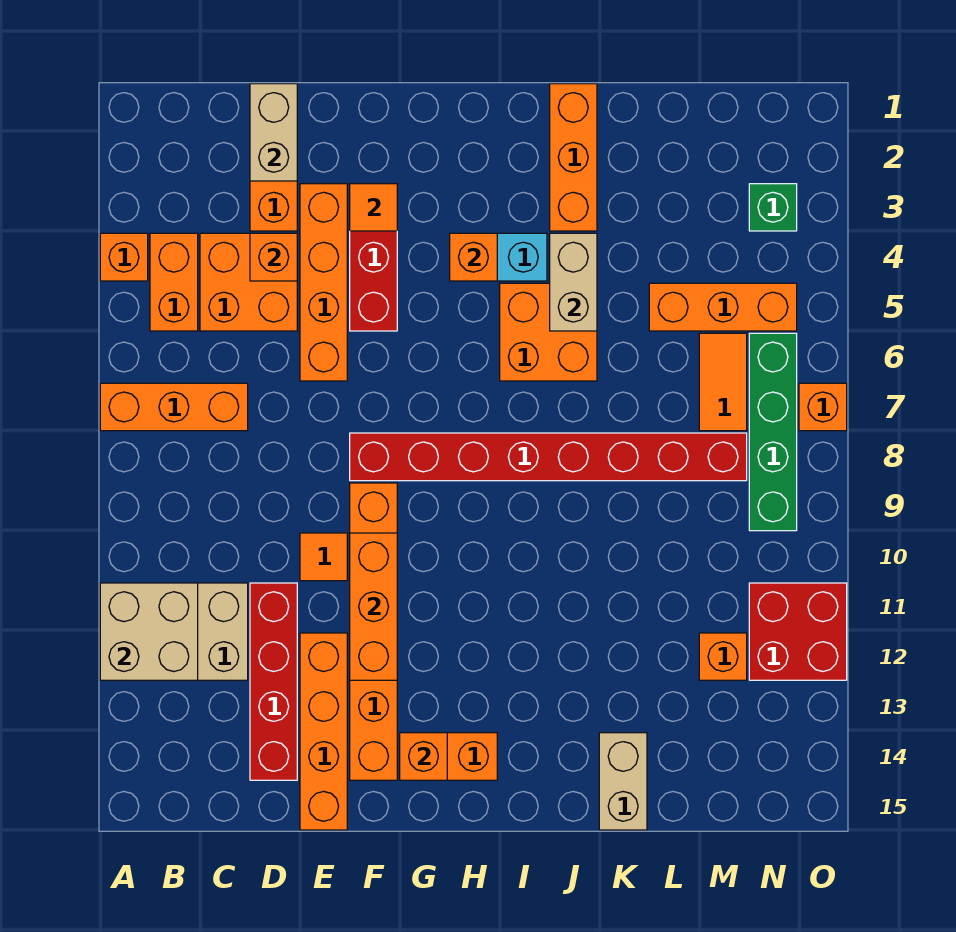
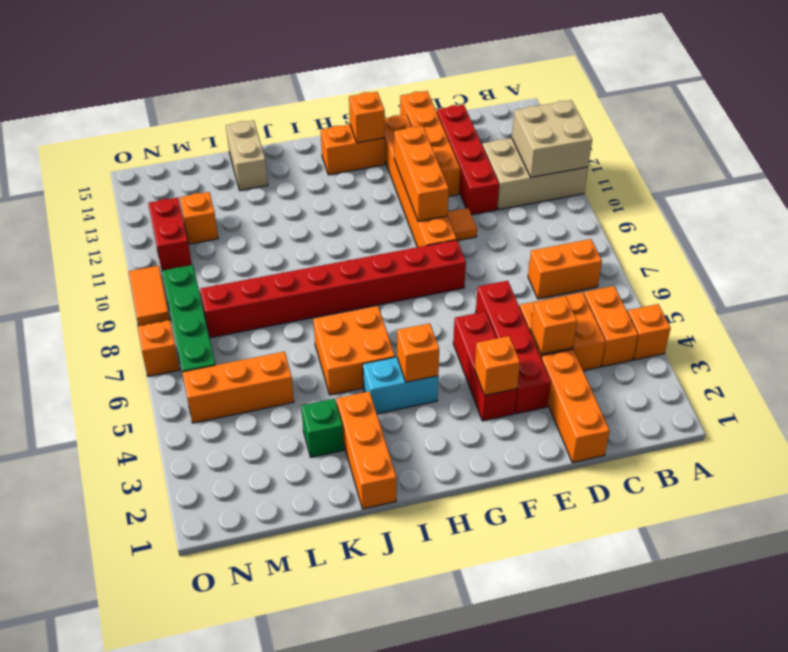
orange brick A7:C7 level 1 -> orange brick B7:C7 level 1
tan brick D1:D2 level 2 -> none
orange brick E3:E6 level 1 -> red brick E3:E6 level 1
orange tile F3 level 2 -> orange brick F3 level 2
tan brick J4:J5 level 2 -> none
orange tile M6:M7 level 1 -> orange tile O9:O10 level 1
green brick N3 level 1 -> green brick K3 level 1
red brick N11:O12 level 1 -> red brick N11:N12 level 1

